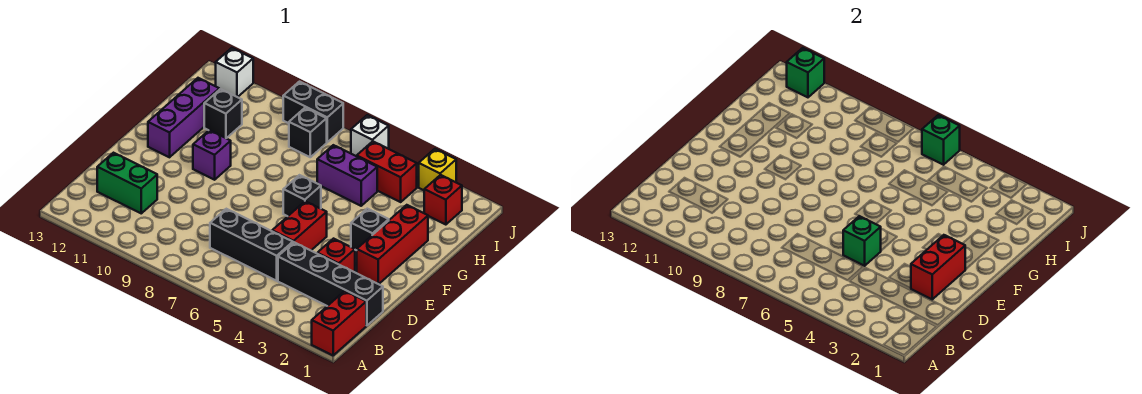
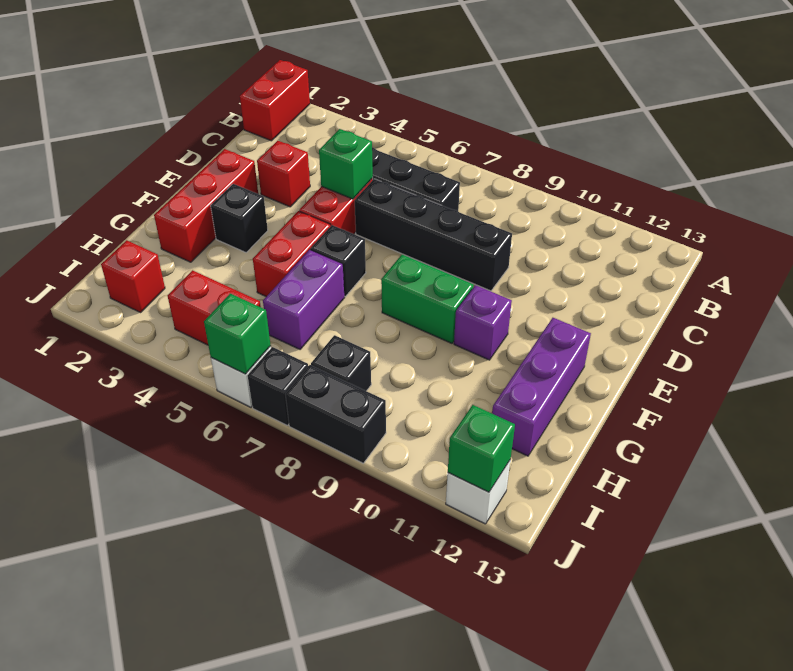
black brick C1:C4 level 1 -> black brick D6:D9 level 1
green brick C11:C12 level 1 -> green brick F8:F9 level 1
red brick D2:E2 level 2 -> red brick F5:G5 level 1
purple brick H5:H6 level 1 -> purple brick G6:H6 level 1
black brick H11 level 1 -> black brick J7 level 1
yellow brick J3 level 1 -> none

